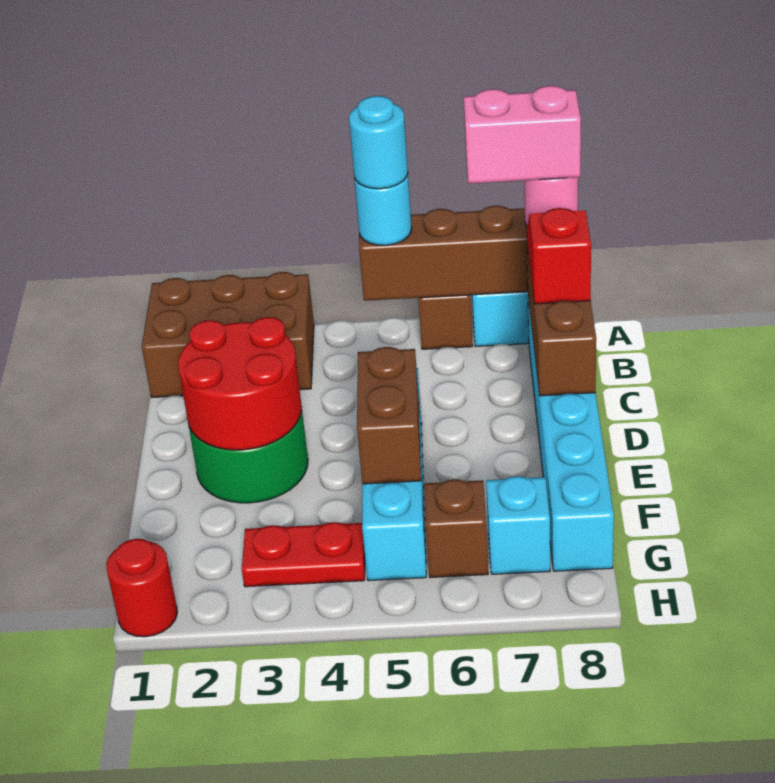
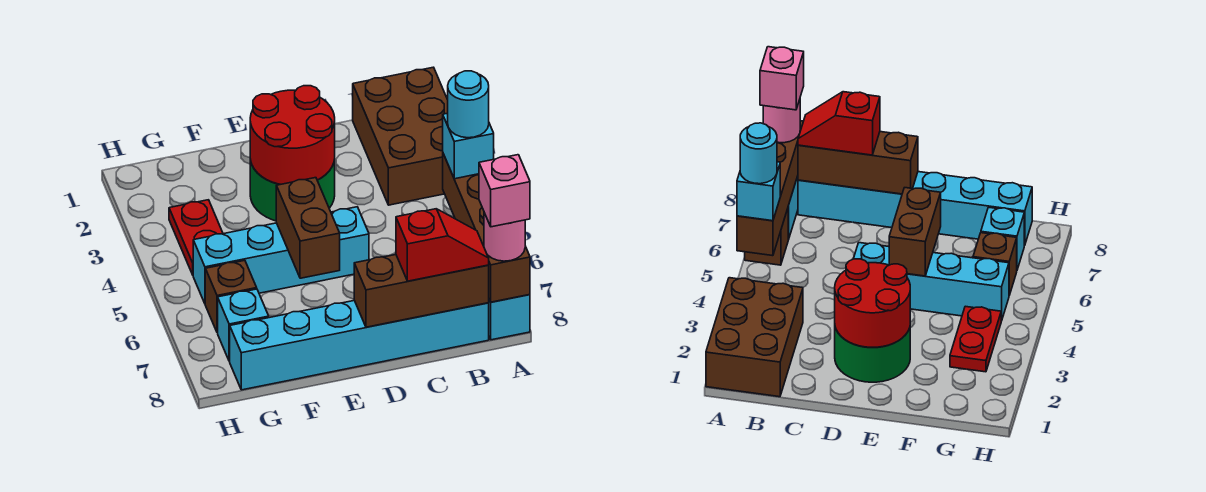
cyan round brick A5 level 3 -> cyan brick A5 level 3
pink brick A7:A8 level 4 -> pink brick A8 level 4
brown brick E5:F5 level 2 -> brown brick E5:E6 level 2
red round brick H1 level 1 -> none

